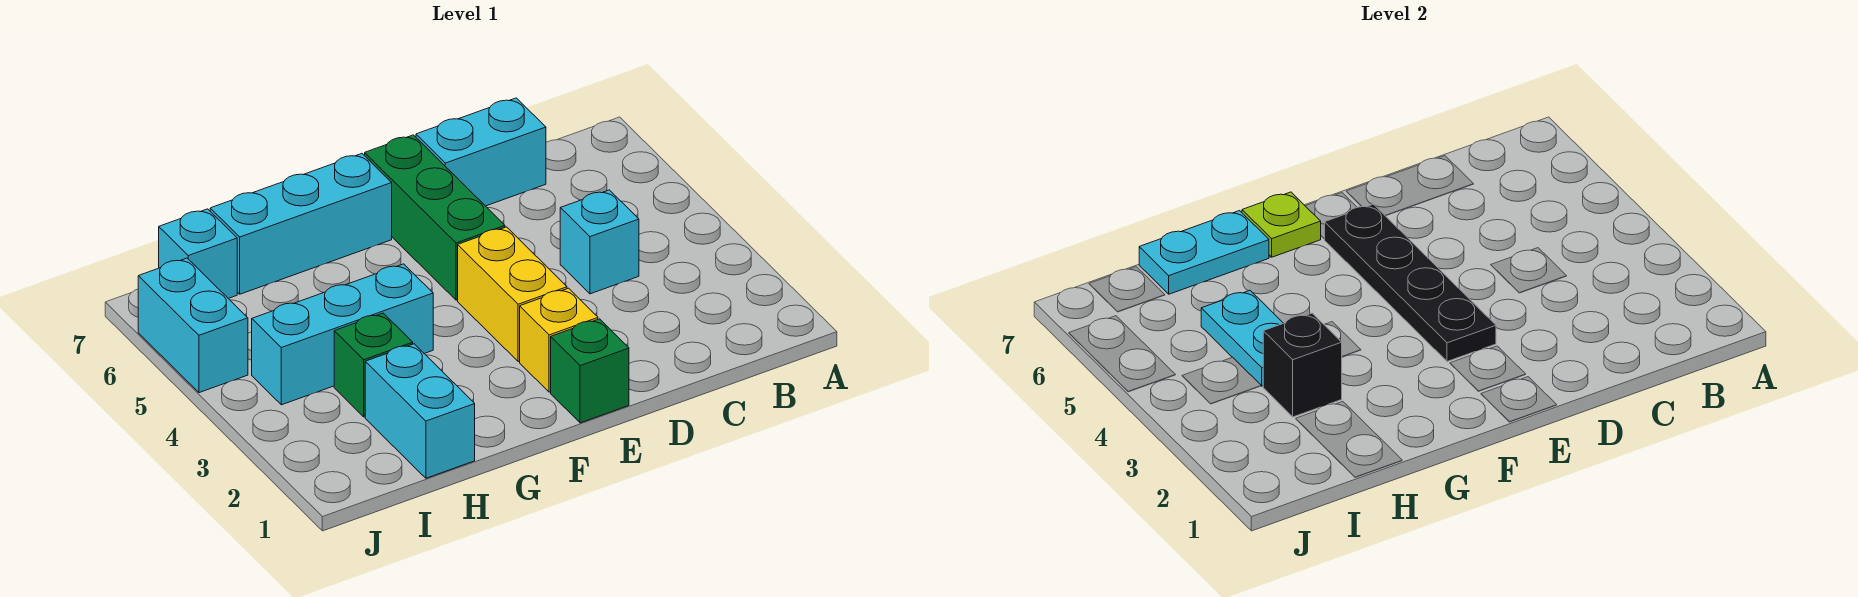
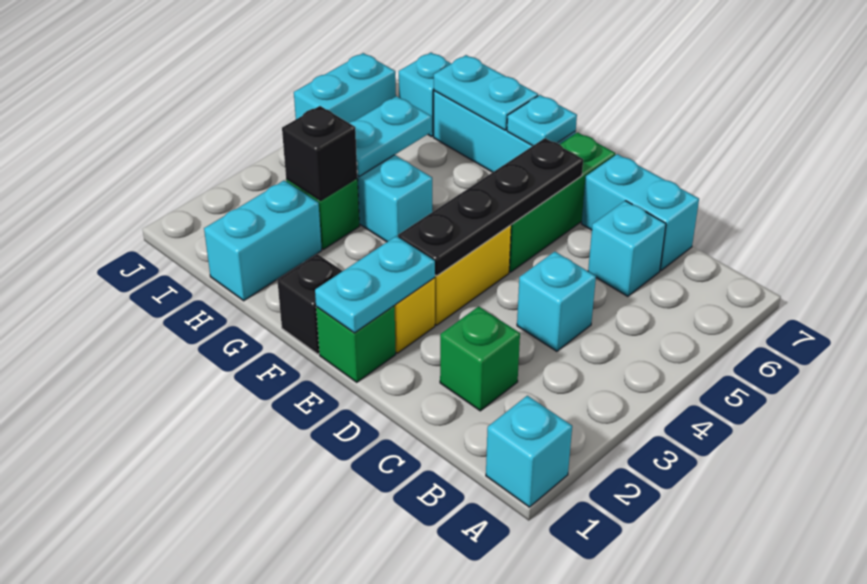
none -> cyan brick A1 level 1
none -> green brick C2 level 1
none -> cyan brick C6 level 1
none -> cyan plate E1:E2 level 2
none -> black brick F1 level 1
lime plate F7 level 2 -> cyan plate F7 level 2

